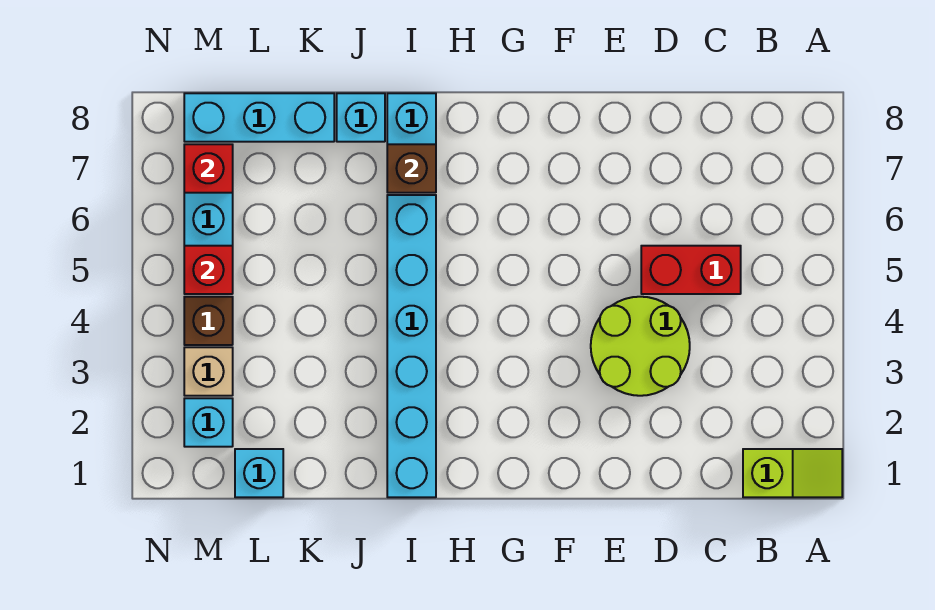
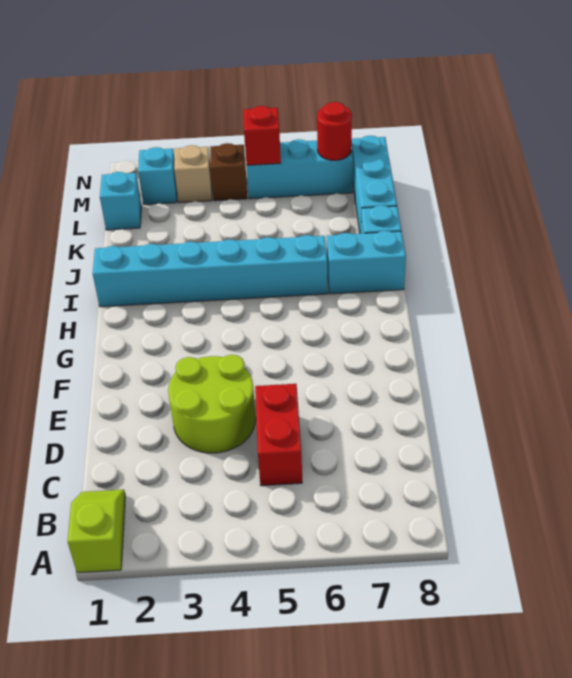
lime slope A1:B1 level 1 top B -> lime slope A1:B1 level 1 top A
brown brick I7 level 2 -> none
red brick M7 level 2 -> red round brick M7 level 2

